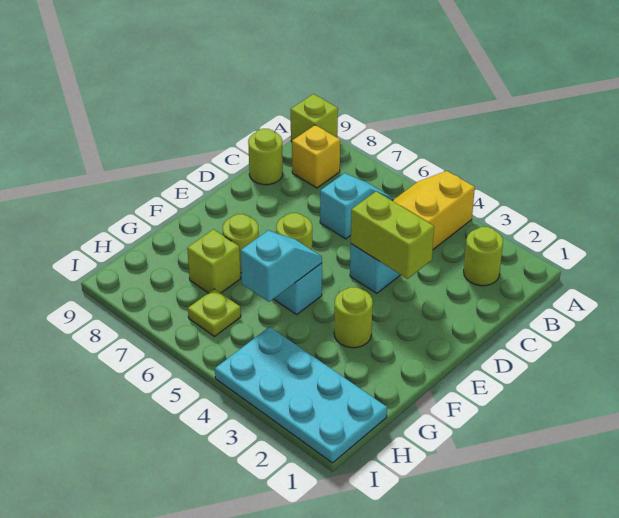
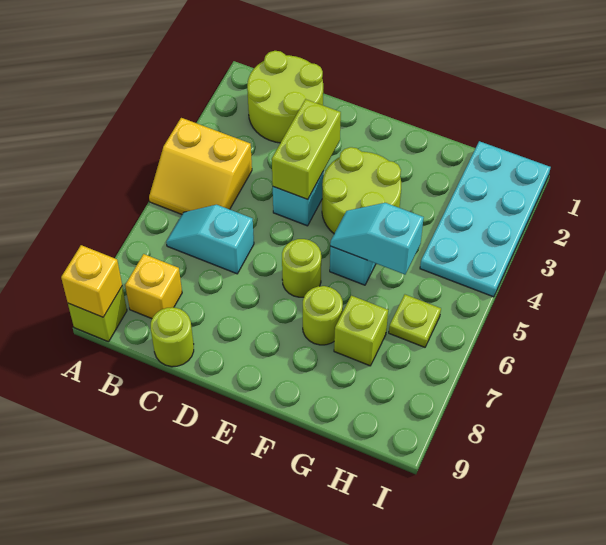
none -> yellow brick A9 level 2
lime round brick B2 level 1 -> lime round brick B1:C2 level 1
lime round brick F3 level 1 -> lime round brick E3:F4 level 1

